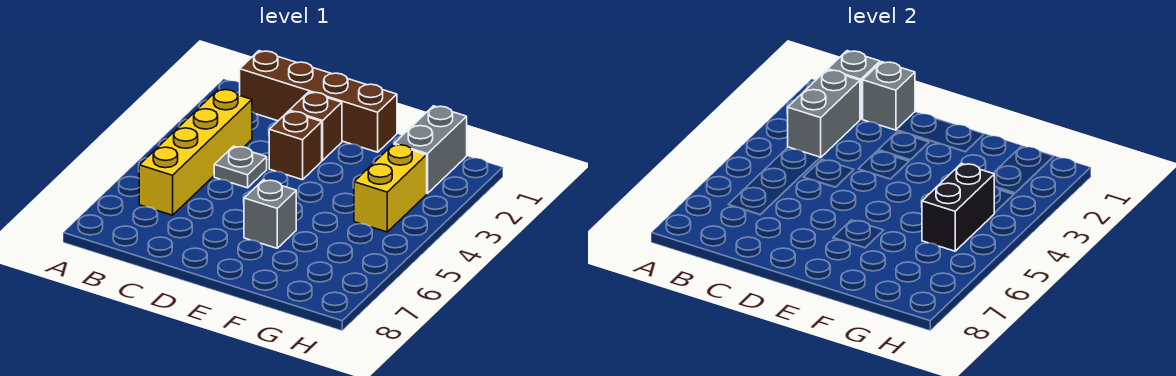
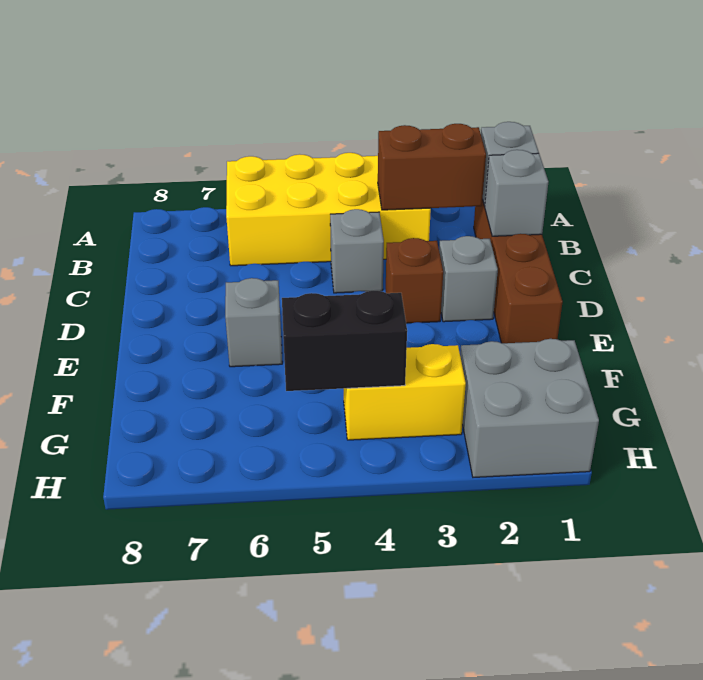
grey brick B2:B3 level 2 -> brown brick B2:B3 level 2
yellow brick B3:B6 level 1 -> yellow brick A3:B6 level 1
grey plate C4 level 1 -> grey brick C4 level 1
brown brick D2 level 1 -> grey brick D2 level 1
grey brick G1:G2 level 1 -> grey brick G1:H2 level 1

